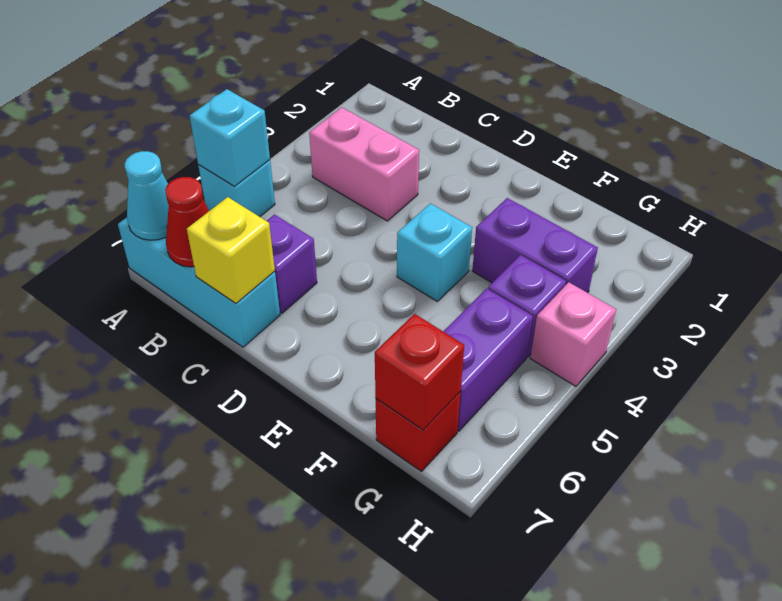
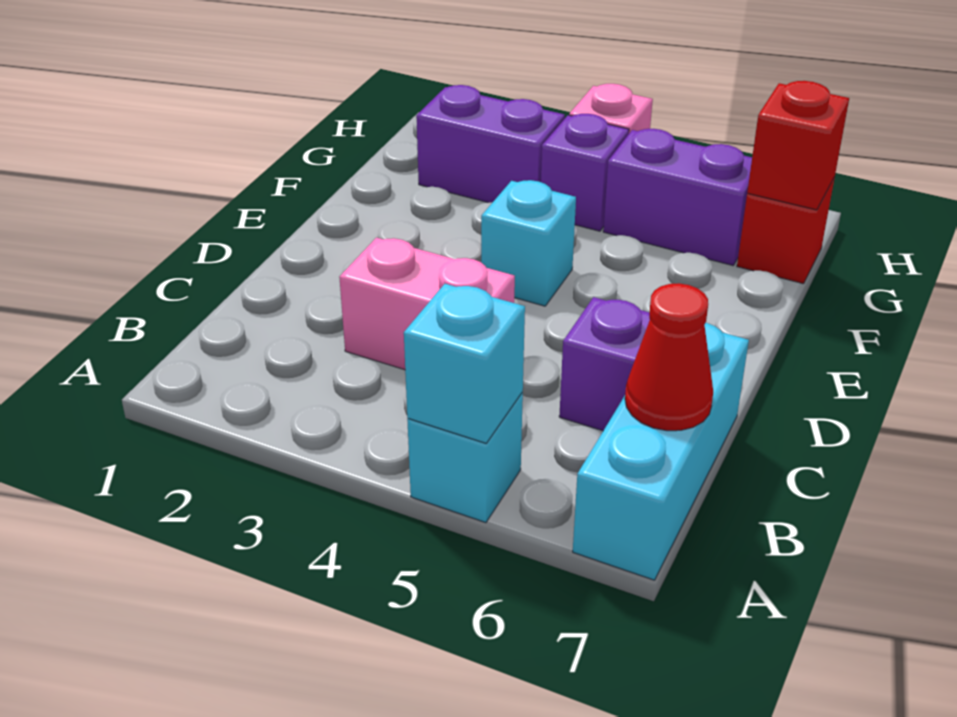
cyan cone A7 level 2 -> none
pink brick B3:C3 level 1 -> pink brick C3:C4 level 1
yellow brick C7 level 2 -> none
purple brick F3:G3 level 1 -> purple brick G2:G3 level 1

